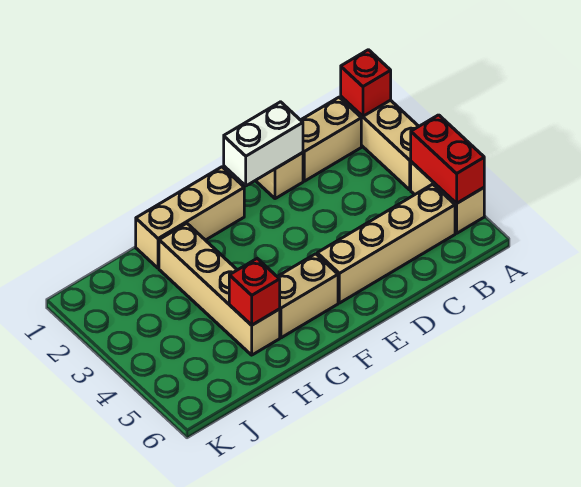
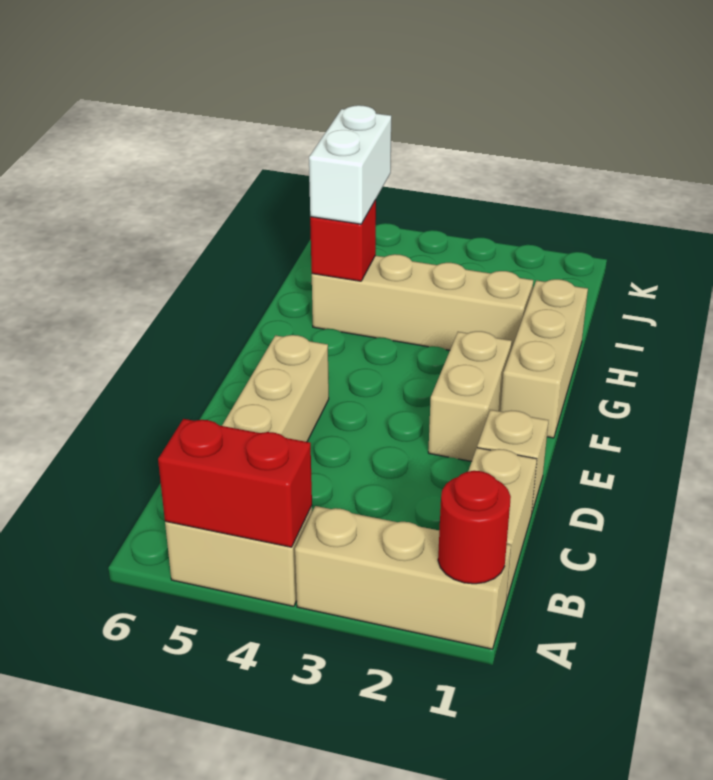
red brick A1 level 2 -> red round brick A1 level 2
white brick D1:E1 level 2 -> white brick H5:I5 level 3
tan brick F5:G5 level 1 -> tan brick E2:F2 level 1

